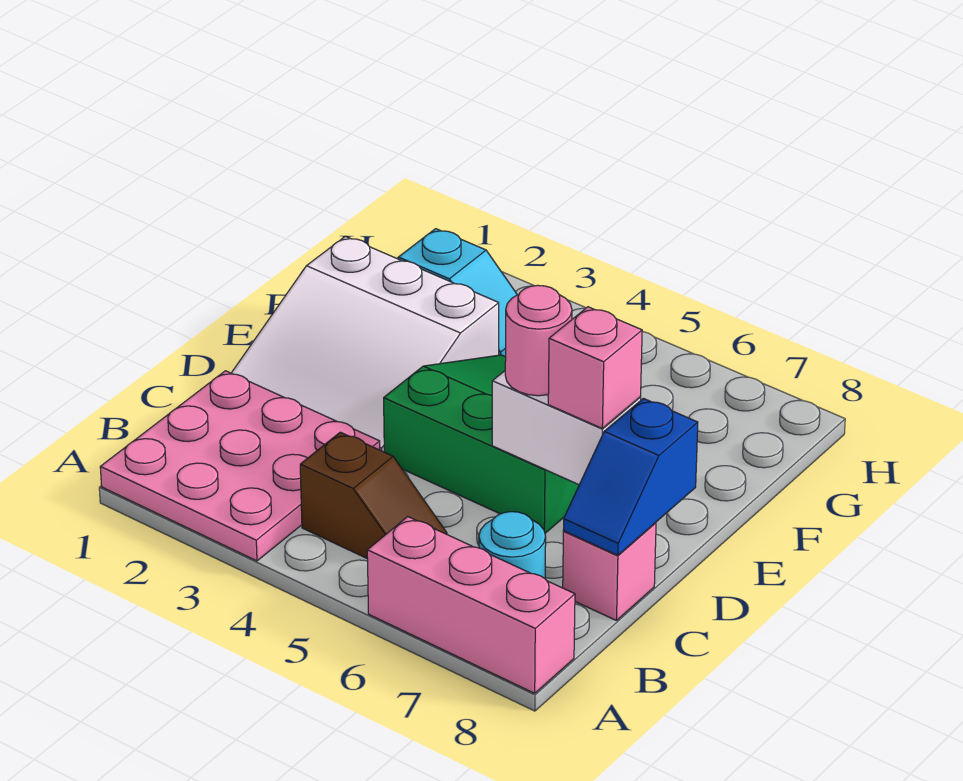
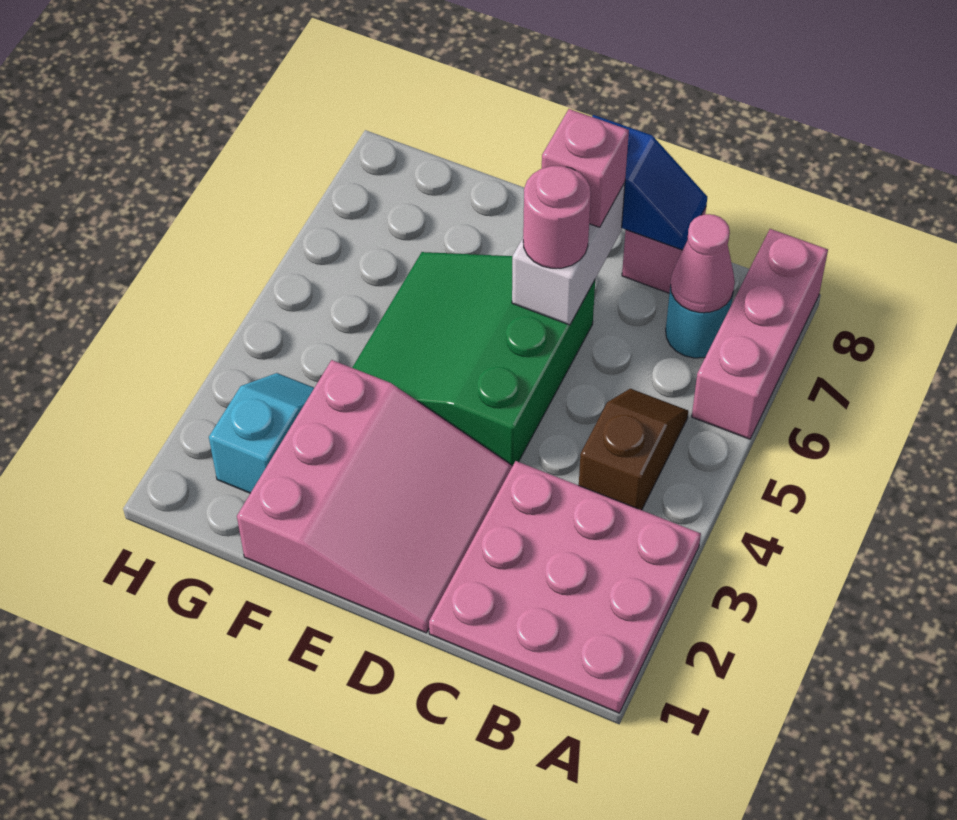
none -> pink cone B7 level 2
white slope D1:F3 level 1 top F -> pink slope D1:F3 level 1 top F

